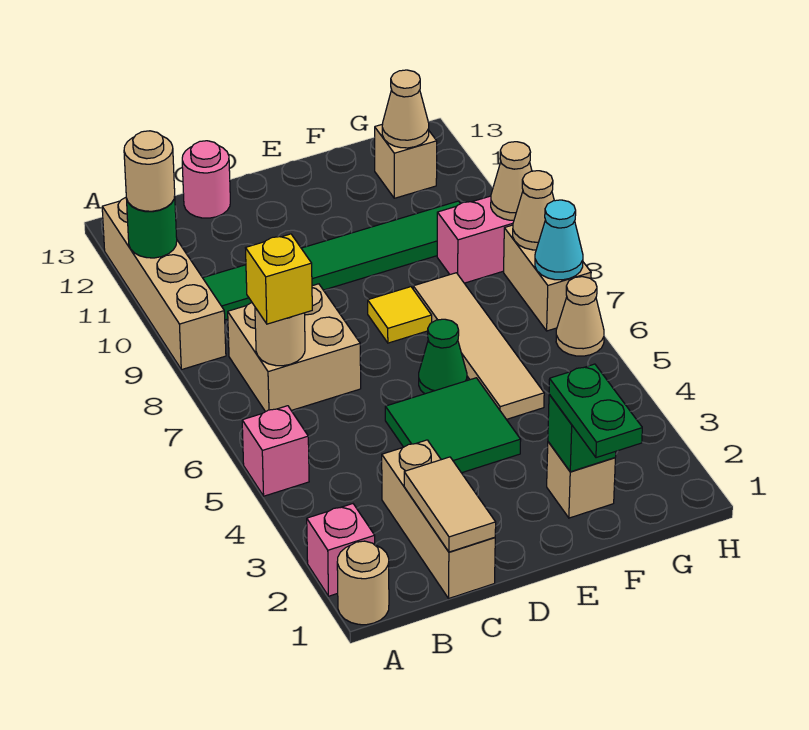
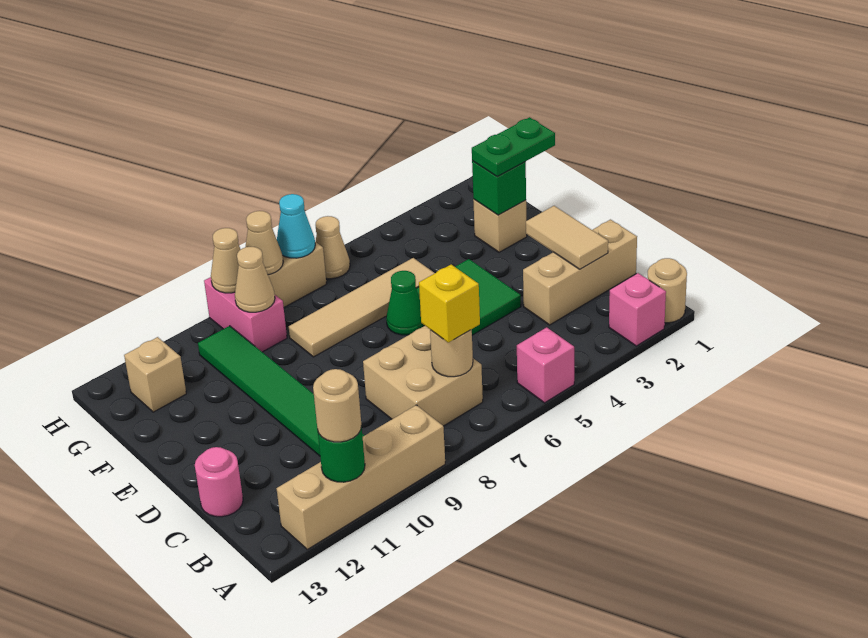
tan tile C1:C2 level 2 -> tan tile C2:D2 level 2
yellow tile E8 level 1 -> none
tan cone G12 level 2 -> tan cone G9 level 2

